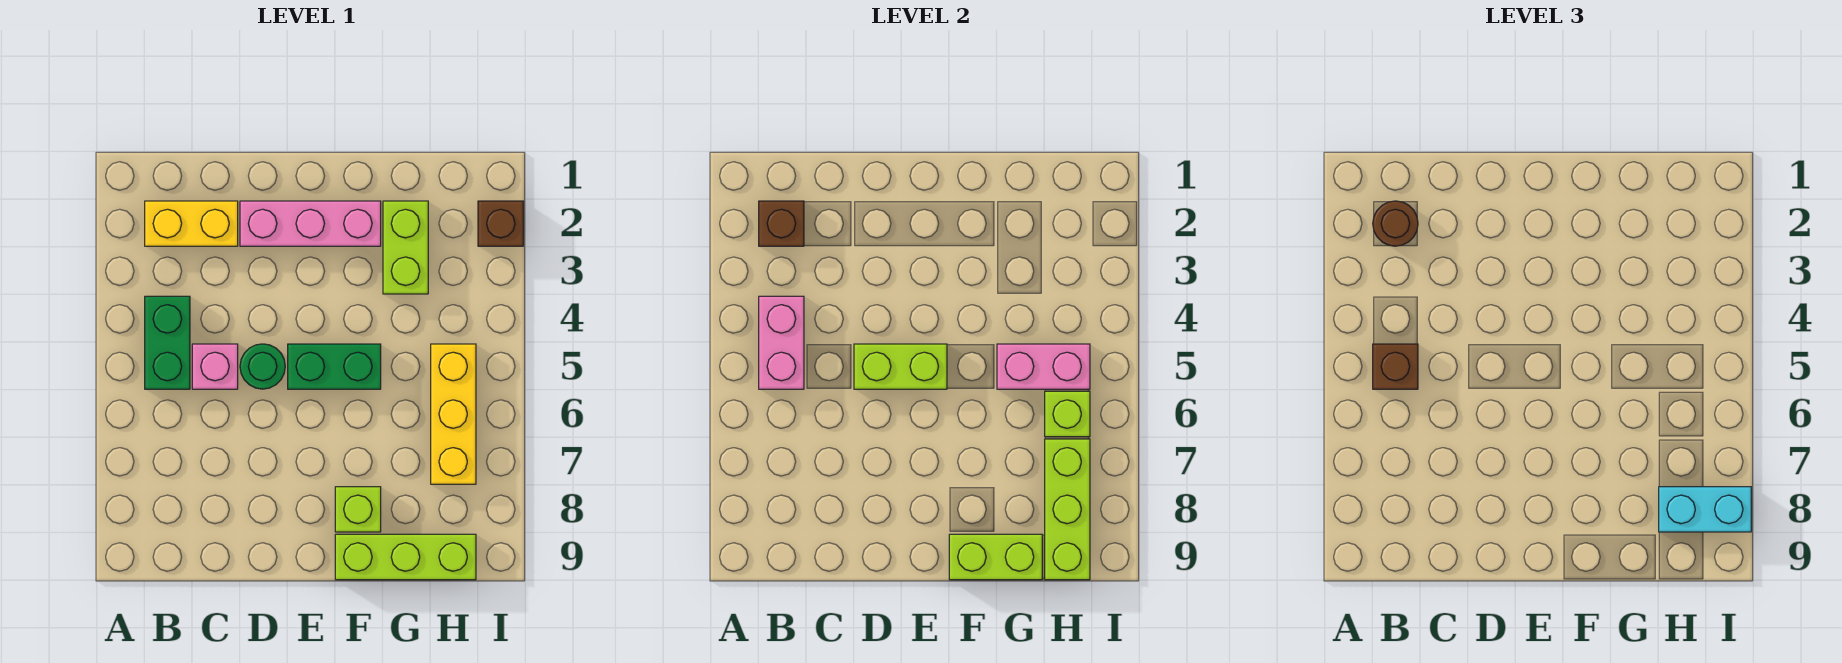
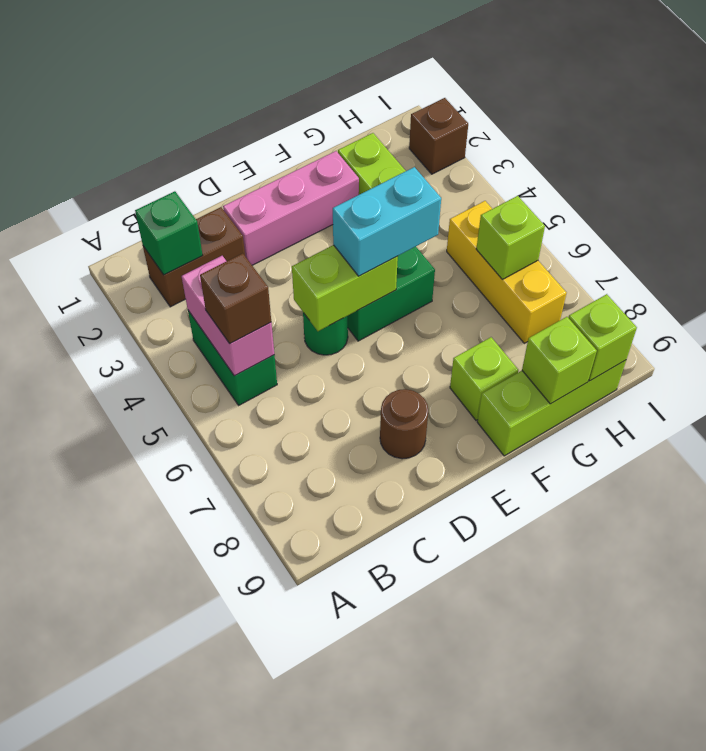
yellow brick B2:C2 level 1 -> brown brick B2:C2 level 1
brown brick B2 level 2 -> green brick B2 level 2
brown round brick B2 level 3 -> brown round brick D8 level 1
pink brick C5 level 1 -> none
lime brick F9:G9 level 2 -> lime brick G9 level 2
pink brick G5:H5 level 2 -> none
lime brick H7:H9 level 2 -> lime brick H9 level 2
cyan brick H8:I8 level 3 -> cyan brick E5:F5 level 3

